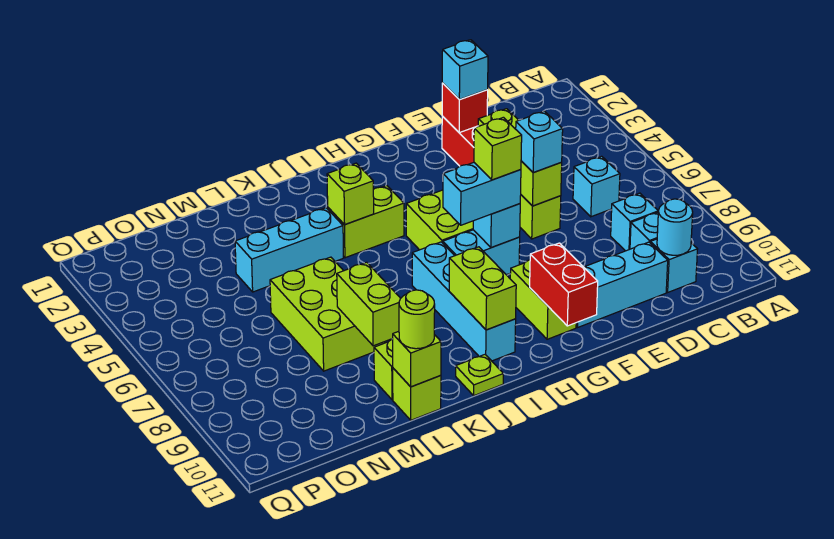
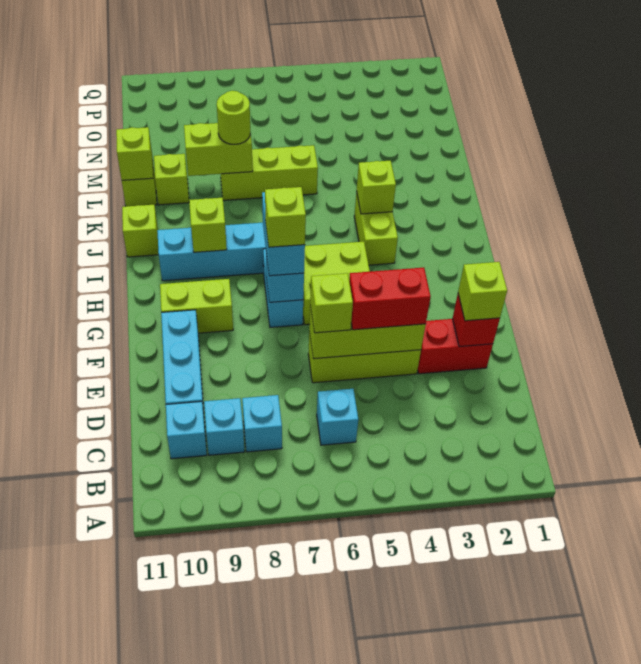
cyan round brick C10 level 2 -> none
cyan brick E2 level 3 -> lime brick E2 level 3
cyan brick E6 level 3 -> lime brick E6 level 3
red brick G10:G11 level 2 -> red brick E4:E5 level 3
lime brick I9:I10 level 2 -> lime brick I9 level 2
lime plate J11 level 1 -> lime brick J11 level 1
cyan brick K4:M4 level 1 -> none
lime brick L6:M8 level 1 -> lime brick L6:L8 level 1
lime round brick L11 level 3 -> lime round brick L8 level 3

